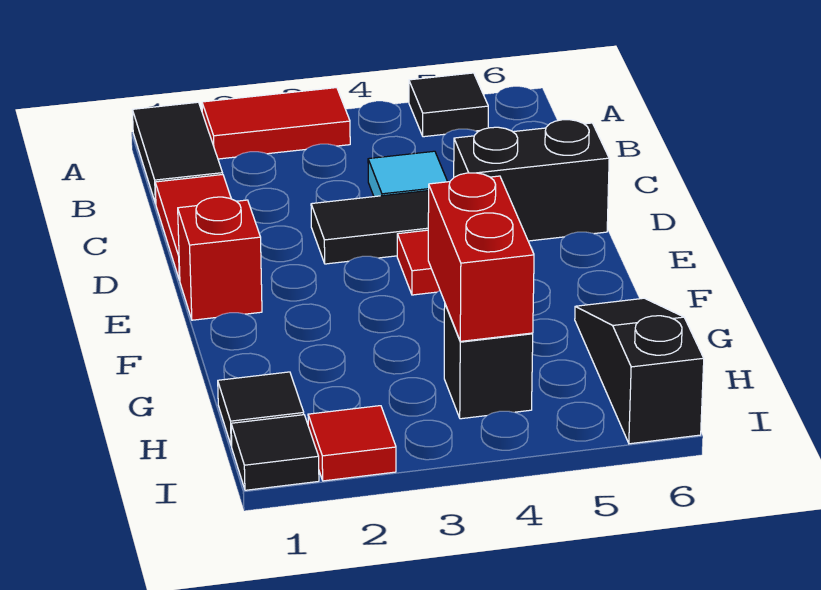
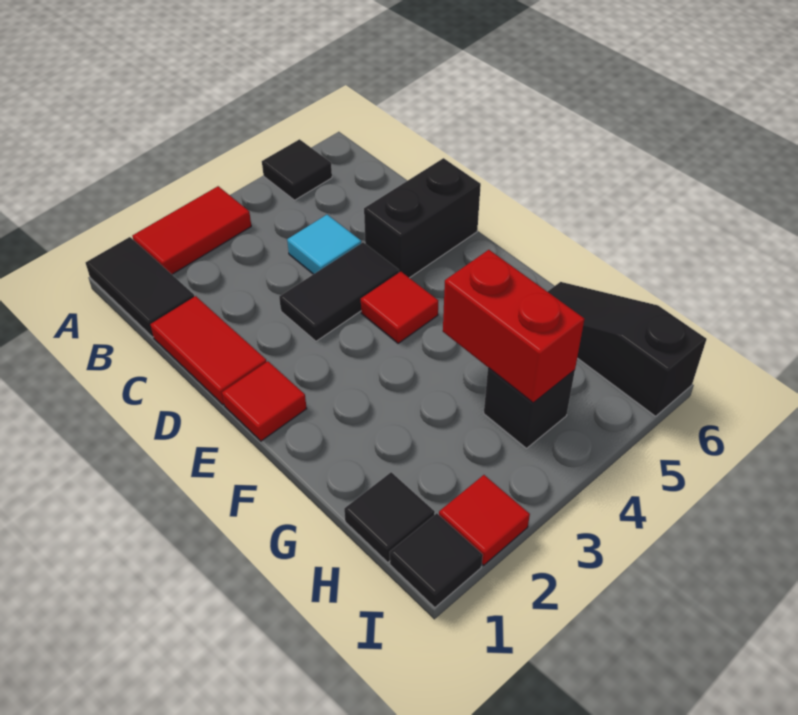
red brick E1 level 1 -> red tile E1 level 1

